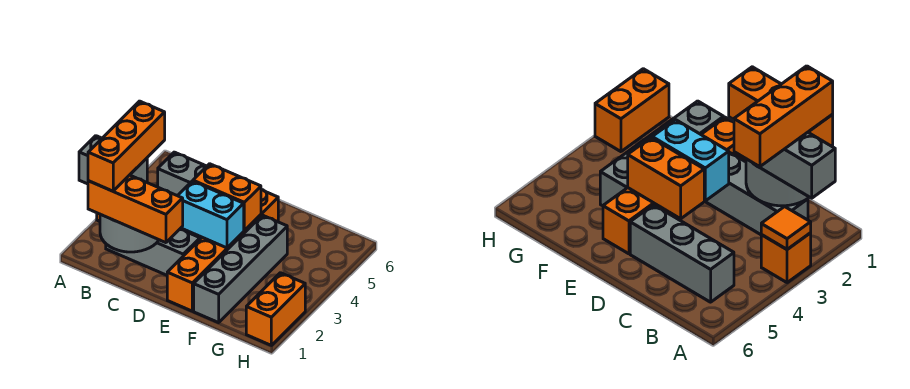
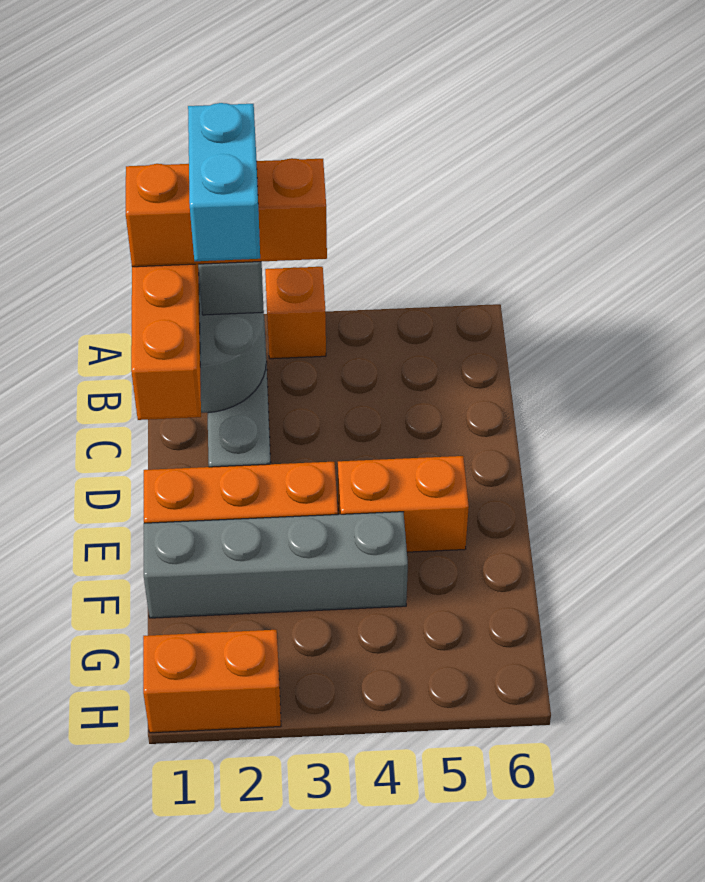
orange tile A3 level 2 -> none
grey brick B5:D5 level 1 -> none
cyan brick D3:E3 level 2 -> cyan brick B2:C2 level 5
orange brick D4:E4 level 2 -> none

